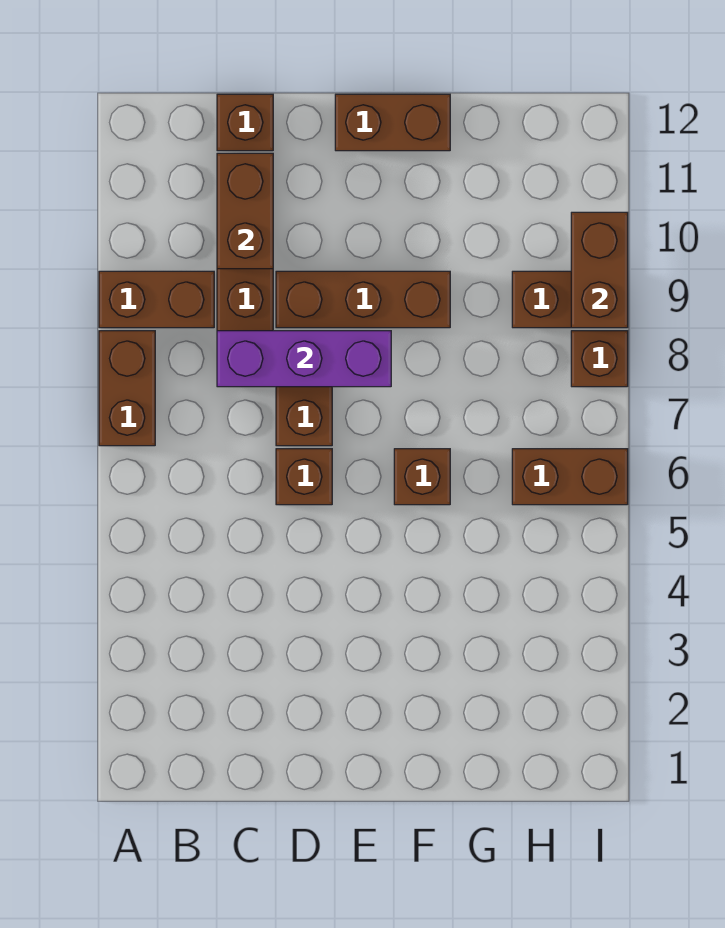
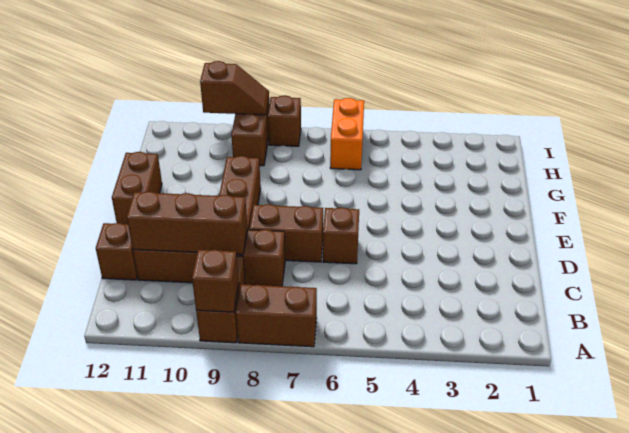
purple brick C8:E8 level 2 -> none
brown brick C10:C11 level 2 -> brown brick C9:C11 level 2
brown brick F6 level 1 -> brown brick A9 level 2
brown brick H6:I6 level 1 -> orange brick H6:I6 level 1
brown brick I9:I10 level 2 -> brown slope I9:I10 level 2 top 10

